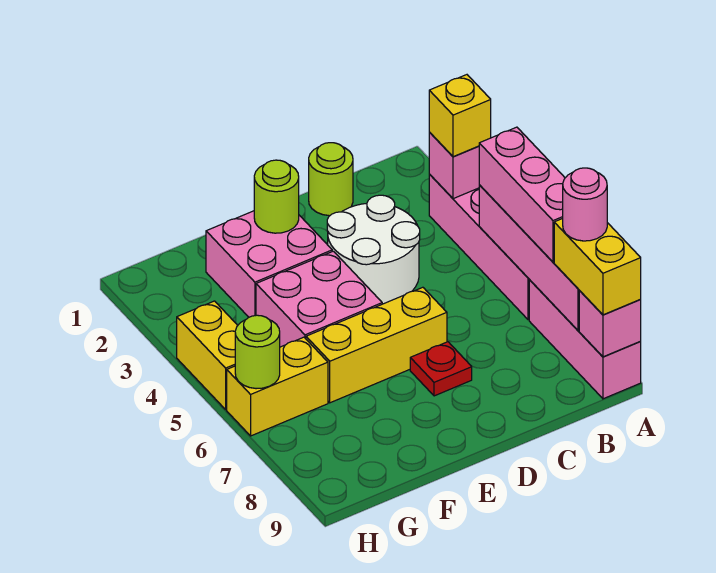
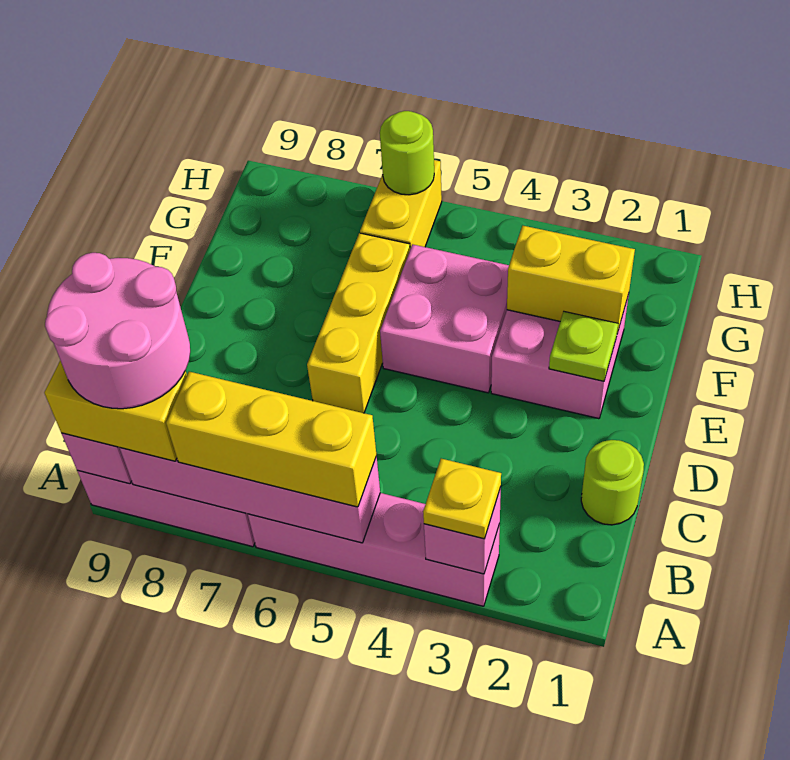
yellow brick A3 level 3 -> yellow plate A3 level 3
pink brick A5:A7 level 3 -> yellow brick A5:A7 level 3
pink round brick A8 level 4 -> pink round brick A8:B9 level 4
white round brick C3:D4 level 1 -> none
red plate D7 level 1 -> none
lime round brick E2 level 2 -> lime plate E2 level 2
yellow brick H4:H5 level 1 -> yellow brick F2:F3 level 2

